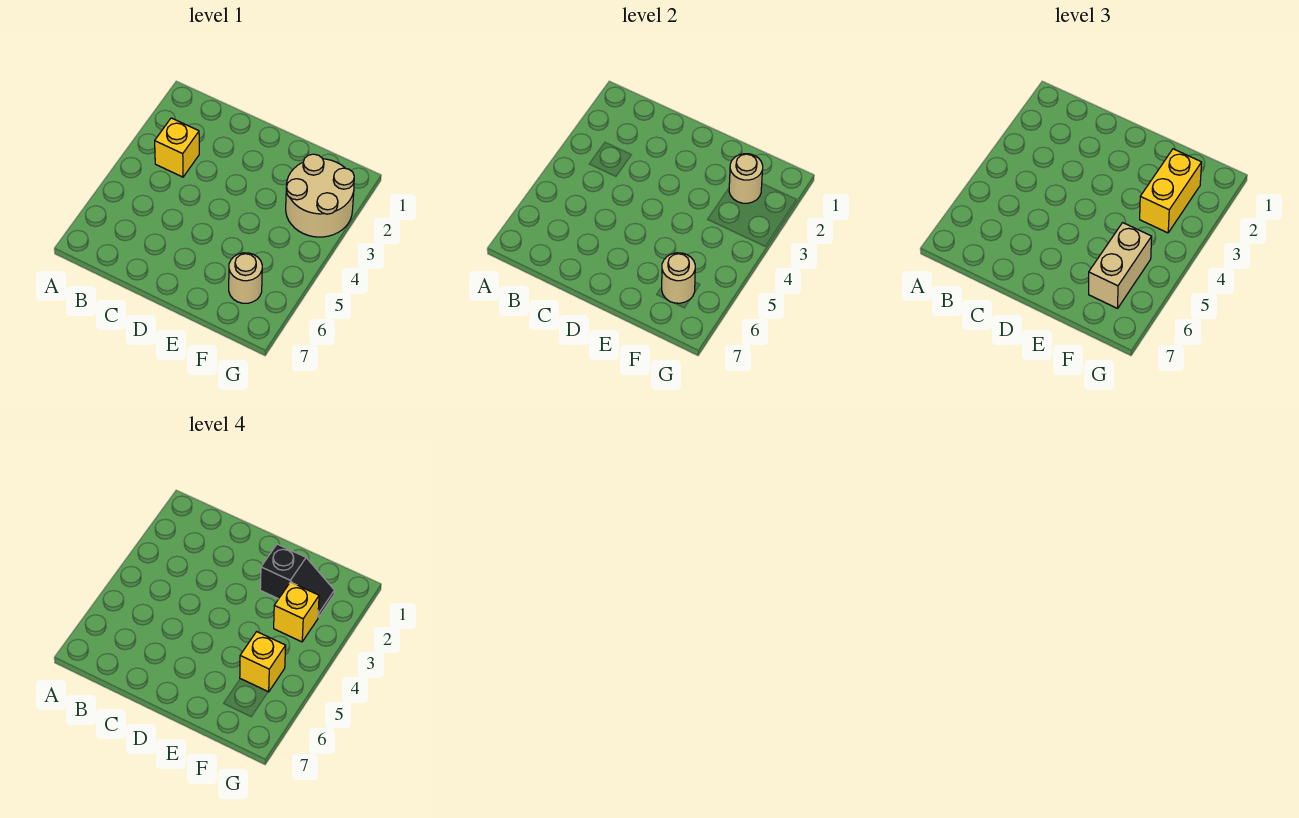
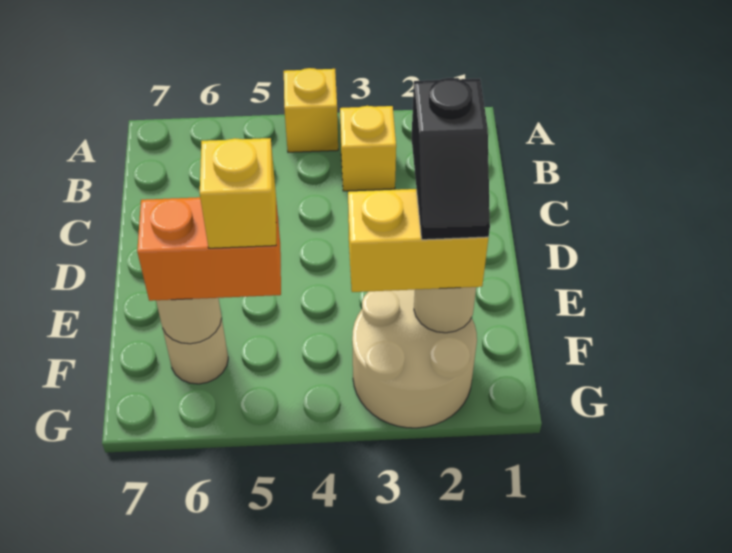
yellow brick F3 level 4 -> yellow brick A4 level 1
tan brick F5:F6 level 3 -> orange brick F5:F6 level 3

